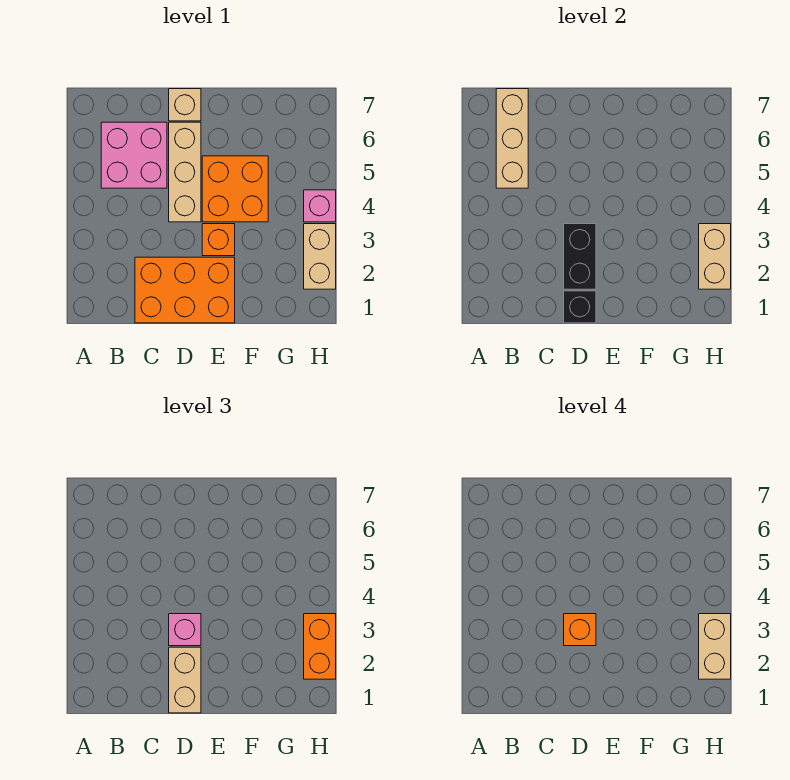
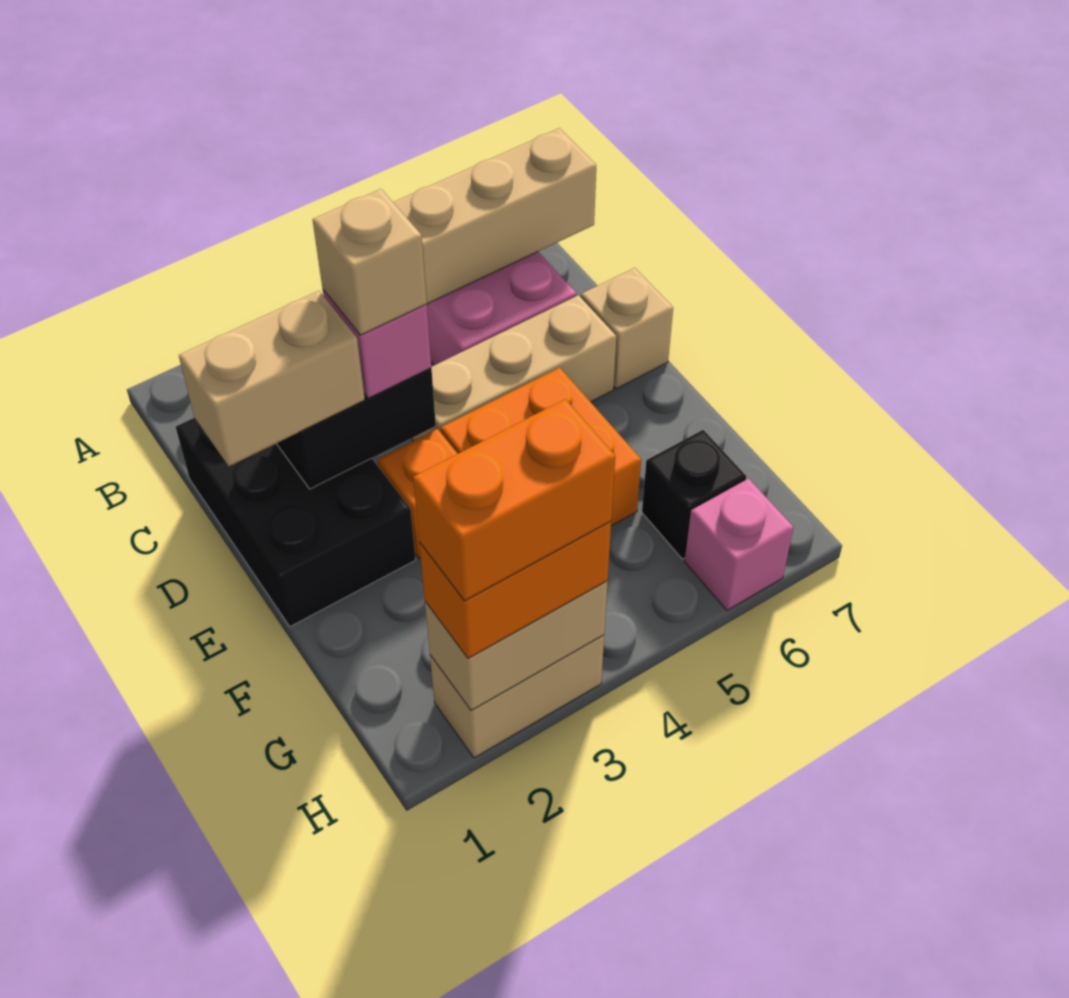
orange brick C1:E2 level 1 -> black brick C1:E2 level 1
black brick D1 level 2 -> black brick G6 level 1
orange brick D3 level 4 -> tan brick D3 level 4
tan brick H2:H3 level 4 -> orange brick H2:H3 level 4
pink brick H4 level 1 -> pink brick H6 level 1

